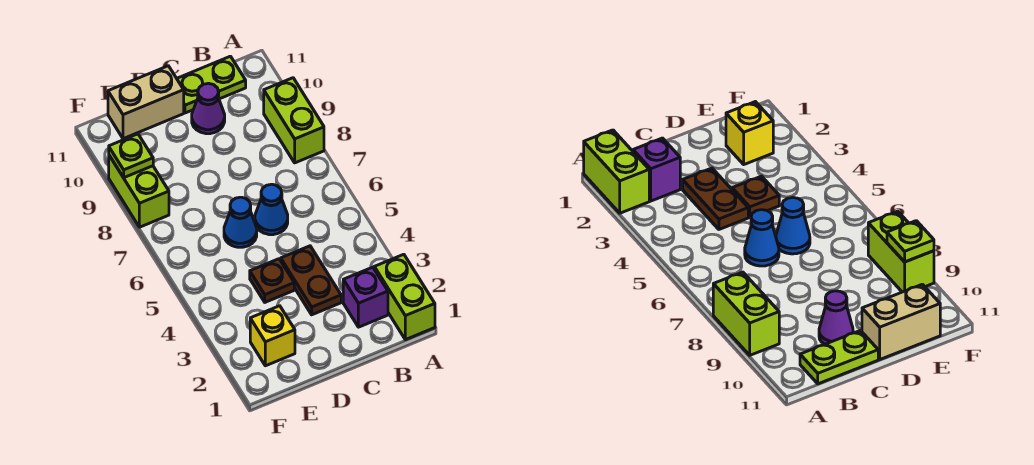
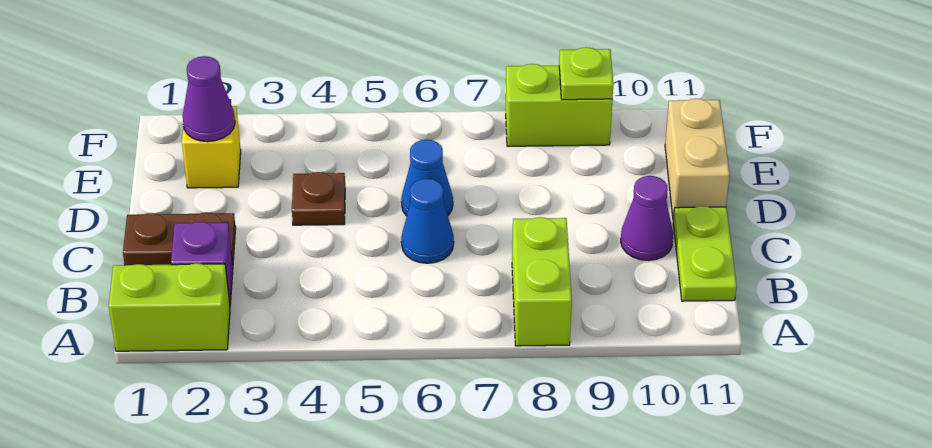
lime brick A8:A9 level 1 -> lime brick A8:B8 level 1
brown plate C3:C4 level 1 -> brown plate C1:C2 level 1
none -> purple cone E2 level 2

